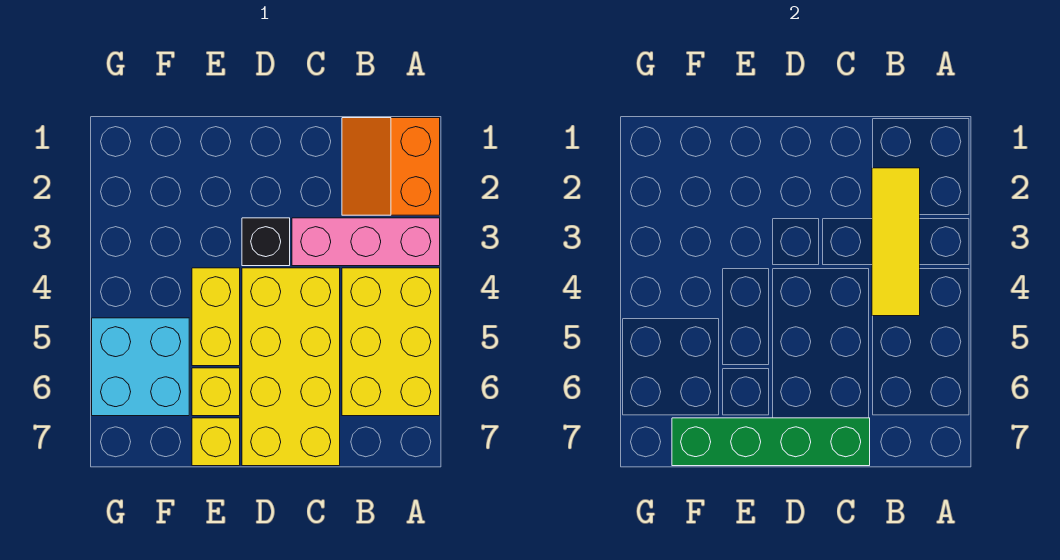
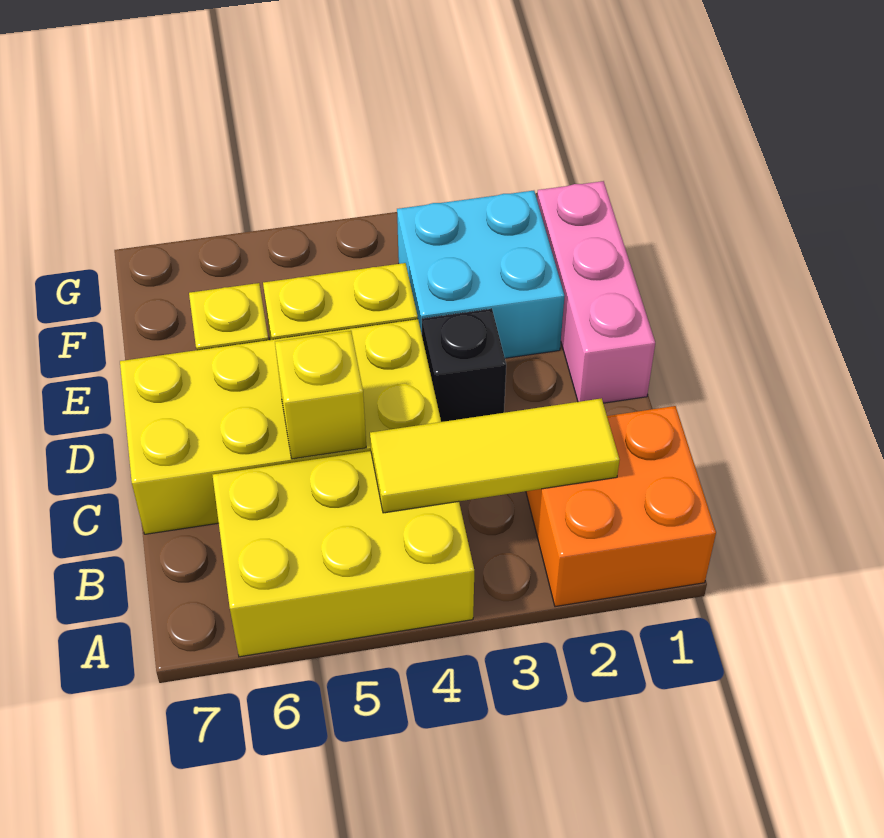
orange slope A1:B2 level 1 top A -> orange brick A1:B2 level 1
pink brick A3:C3 level 1 -> pink brick D1:F1 level 1
green brick C7:F7 level 2 -> none
yellow brick E7 level 1 -> yellow brick C5 level 2
cyan brick F5:G6 level 1 -> cyan brick E2:F3 level 1

